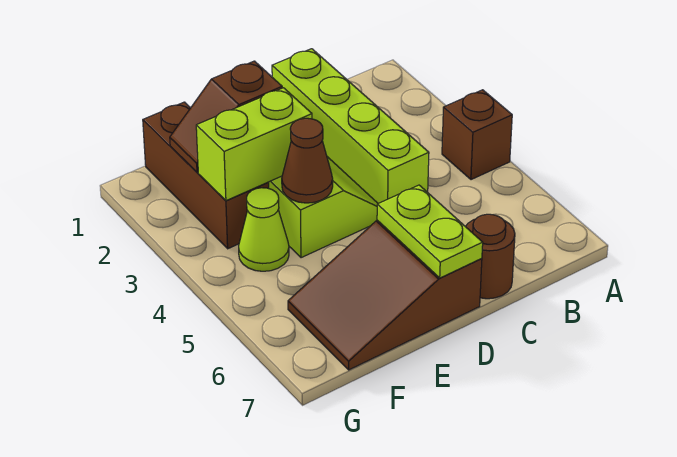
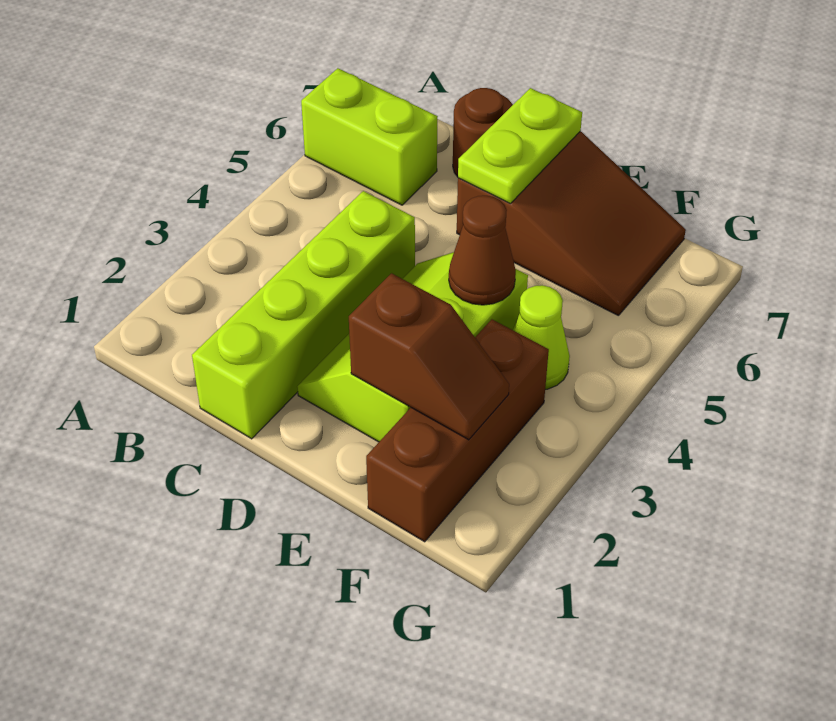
brown brick A4 level 1 -> none
lime brick E3:F3 level 2 -> lime brick A6:B6 level 1

